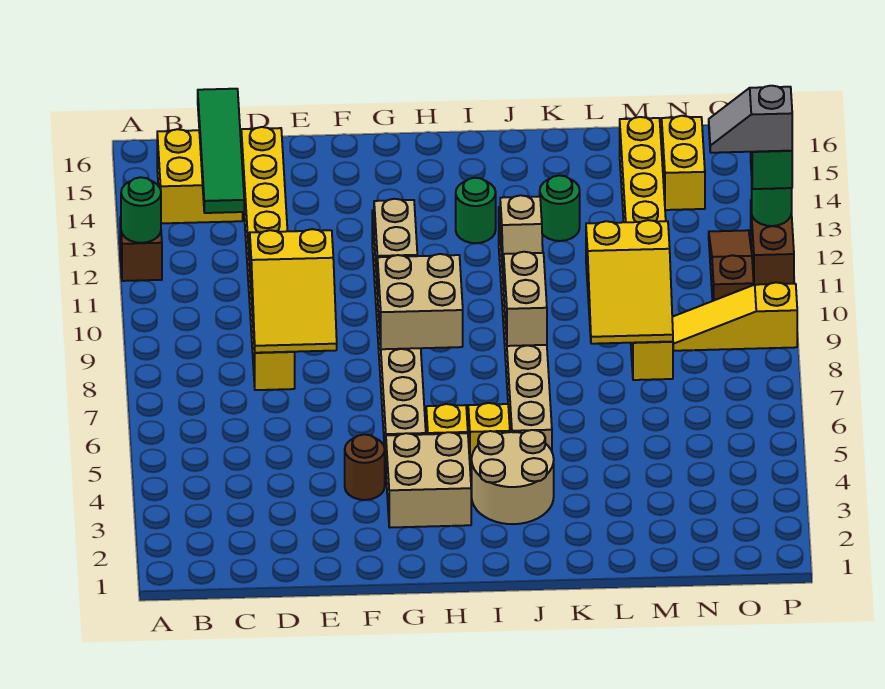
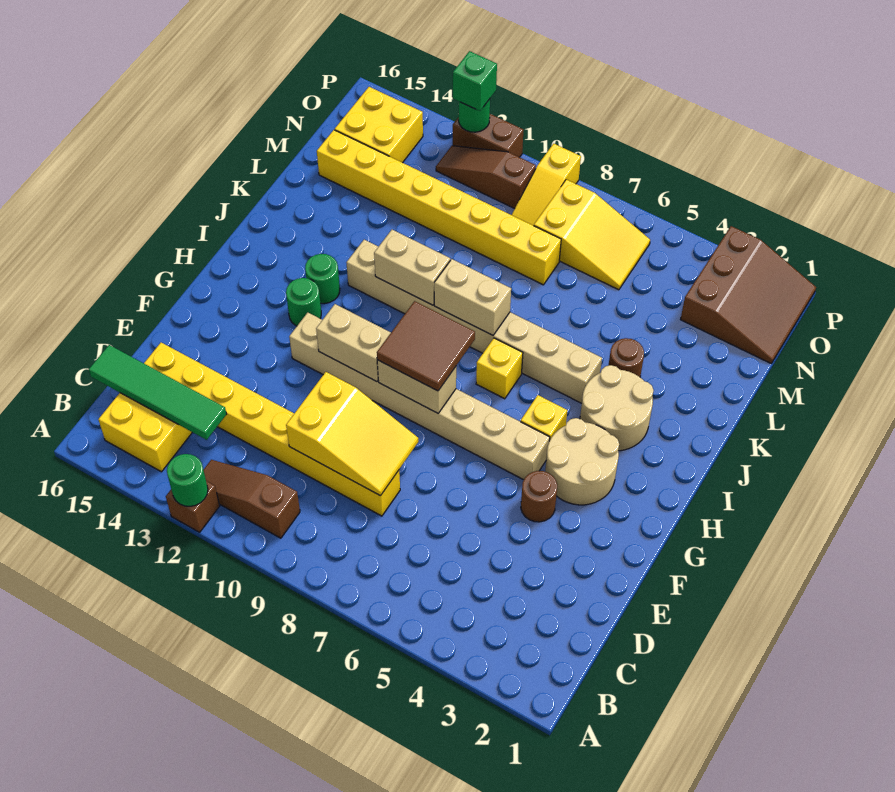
none -> brown slope B10:B12 level 1 top 10
tan brick G3:H4 level 1 -> tan round brick G3:H4 level 1
tan brick G8:H9 level 2 -> tan brick G8:G9 level 2
none -> brown tile G8:H9 level 3
yellow brick I5 level 1 -> yellow brick I7 level 1
tan slope J10:J11 level 2 top 11 -> tan brick J10:J11 level 2
none -> brown round brick K4 level 1
green round brick K13 level 1 -> green round brick H13 level 1
yellow slope L8:M10 level 2 top 10 -> yellow slope N6:O8 level 1 top 8
none -> brown slope N1:P3 level 1 top 3
yellow brick N14:N15 level 1 -> yellow brick N14:O15 level 1
grey slope O12:P12 level 4 top P -> none

